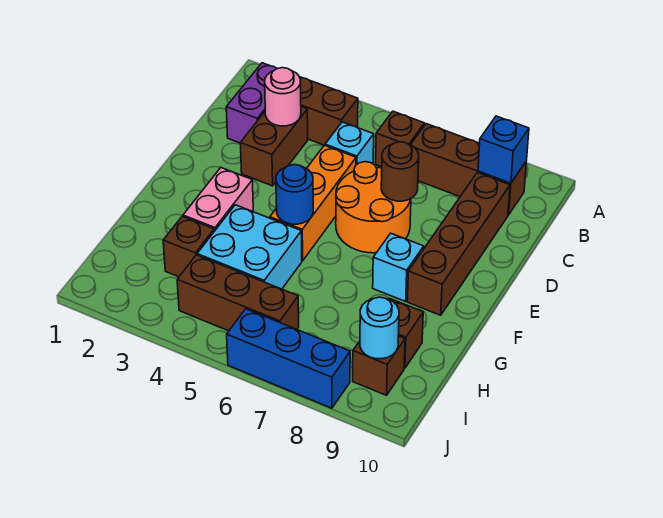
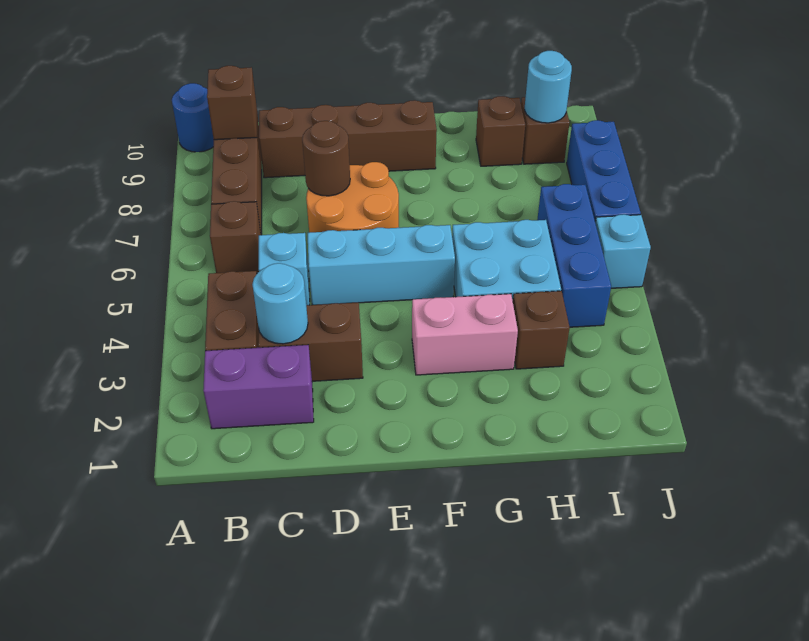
blue brick B9 level 2 -> brown brick B9 level 2
pink round brick C3 level 2 -> cyan round brick C3 level 2
orange brick D5:F5 level 1 -> cyan brick D5:F5 level 1
blue round brick F5 level 2 -> blue round brick A10 level 1
cyan brick F8 level 1 -> cyan brick J5 level 1
brown brick I4:I6 level 1 -> blue brick I4:I6 level 1

